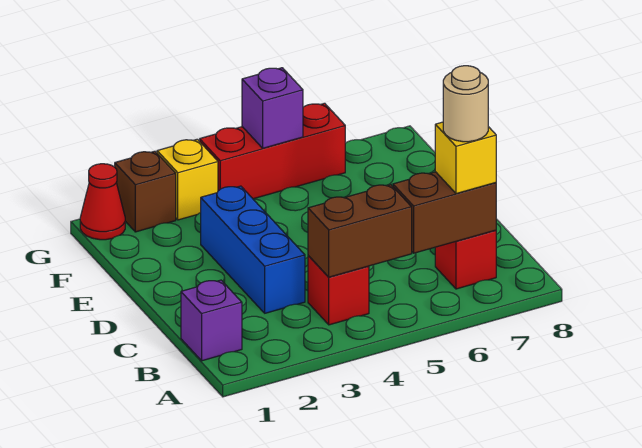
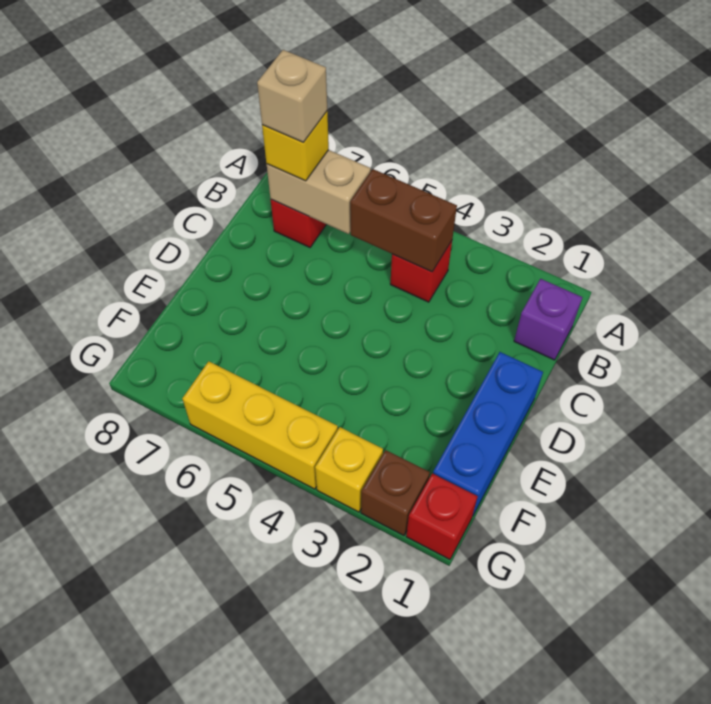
brown brick B6:B7 level 2 -> tan brick B6:B7 level 2
tan round brick B7 level 4 -> tan brick B7 level 4
blue brick C3:E3 level 1 -> blue brick D1:F1 level 1
red cone G1 level 1 -> red brick G1 level 1
red brick G4:G6 level 1 -> yellow brick G4:G6 level 1
purple brick G5 level 2 -> none

